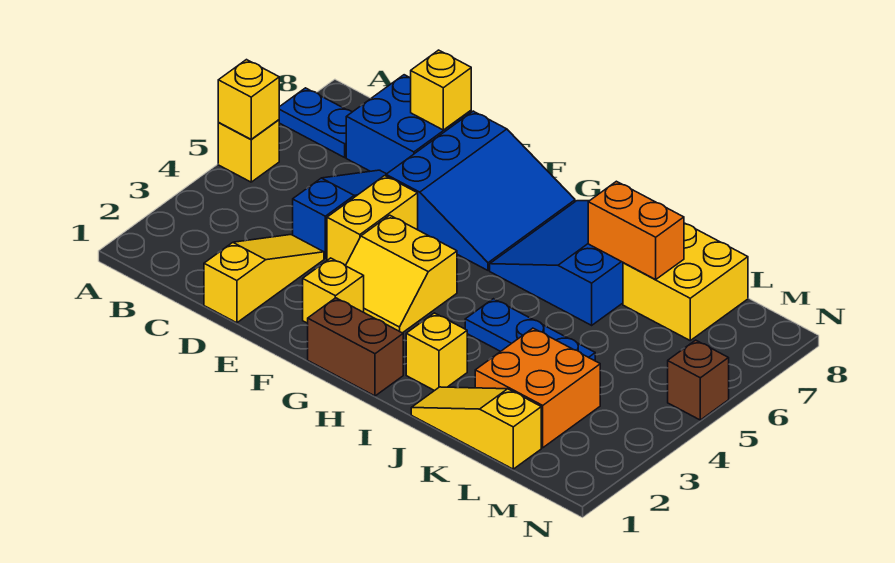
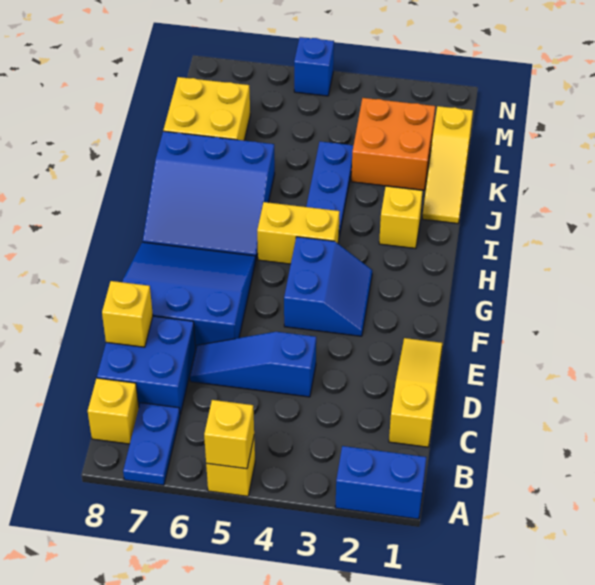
none -> blue brick A1:A2 level 1
yellow slope D1:D3 level 1 top 1 -> yellow slope C1:E1 level 1 top C
yellow brick E4:E5 level 1 -> yellow brick H4:H5 level 1
yellow brick F2 level 1 -> yellow brick B8 level 1
yellow slope F3:G4 level 1 top 4 -> blue slope F3:G4 level 1 top 4
brown brick G1:H1 level 1 -> none
orange brick J7:K7 level 2 -> none
brown brick N5 level 1 -> blue brick N5 level 1

